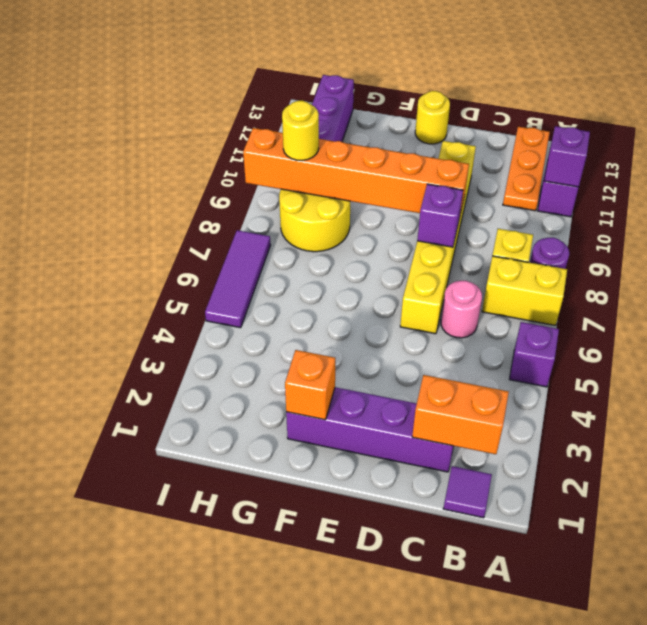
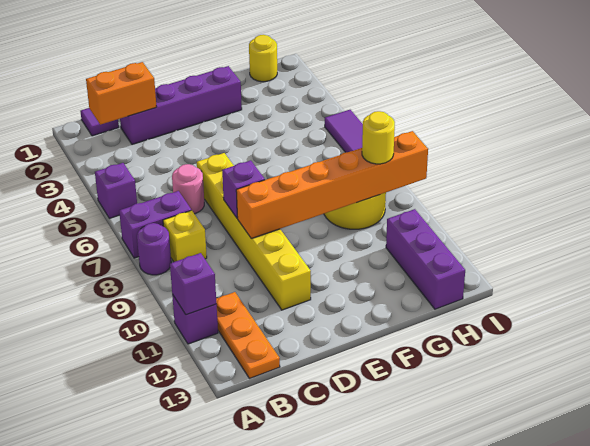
yellow brick A7:B7 level 1 -> purple brick A7:B7 level 1
yellow round brick E13 level 1 -> yellow round brick H1 level 1
orange brick F2 level 2 -> none

